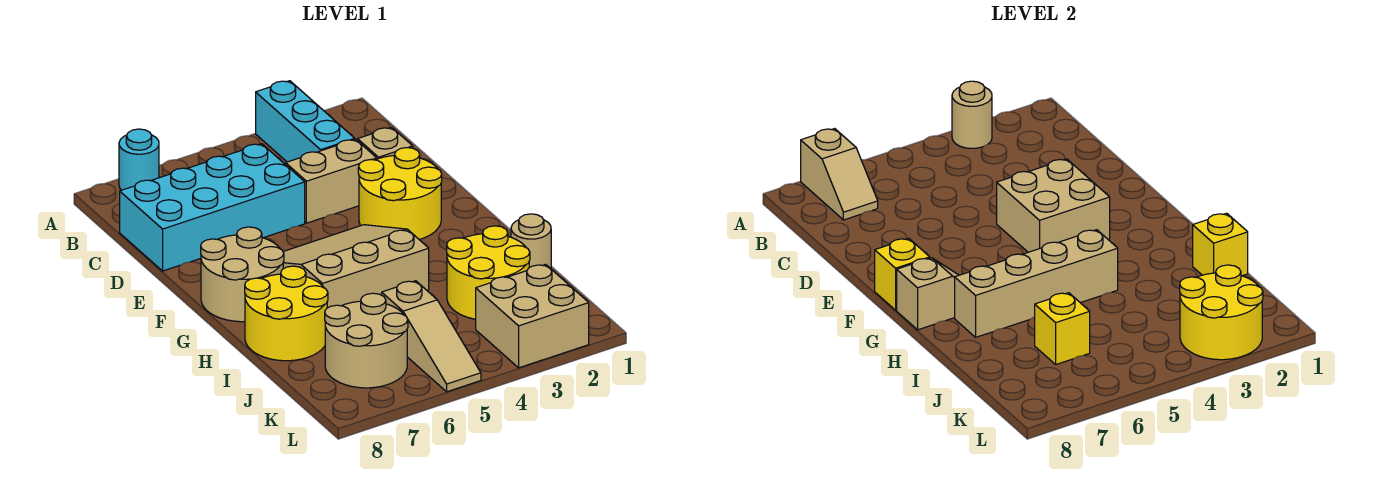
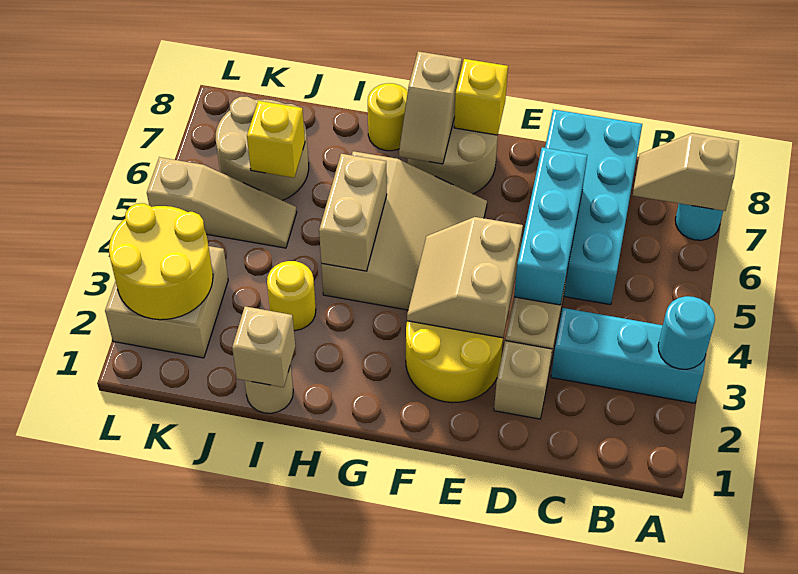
tan round brick A3 level 2 -> cyan round brick A3 level 2
none -> cyan brick D4:D6 level 2
tan brick E3:F4 level 2 -> tan slope E3:F4 level 2 top E
tan brick H4:H7 level 2 -> tan brick H4:H5 level 2
yellow round brick H7:I8 level 1 -> yellow round brick H8 level 1
yellow brick I1 level 2 -> tan brick I1 level 2
yellow round brick I2:J3 level 1 -> yellow round brick I3 level 1
tan slope J5:L5 level 1 top J -> tan slope J5:L5 level 1 top L

